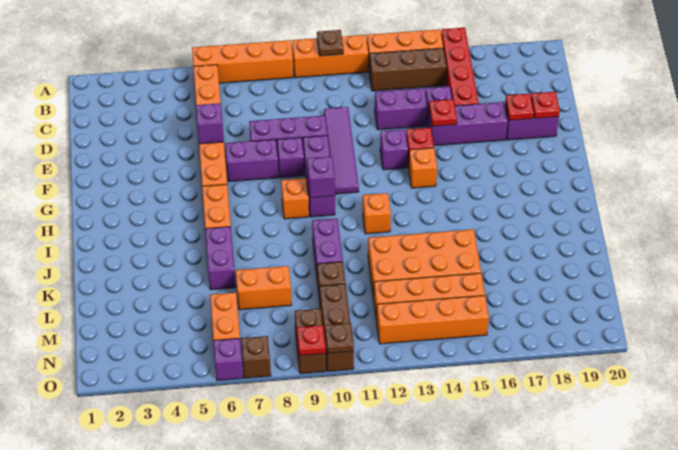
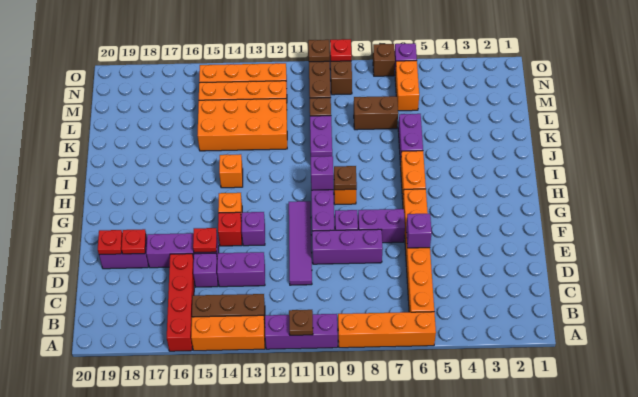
orange brick A10:A12 level 1 -> purple brick A10:A12 level 1
none -> brown plate H9 level 2
orange brick I12 level 1 -> orange brick I14 level 1
orange brick L7:L8 level 1 -> brown brick L7:L8 level 1

